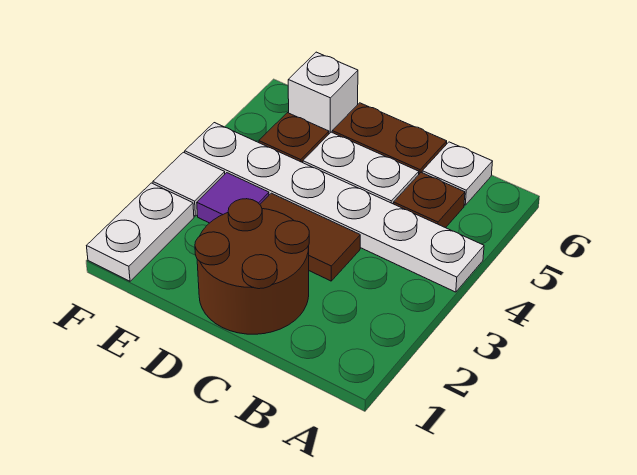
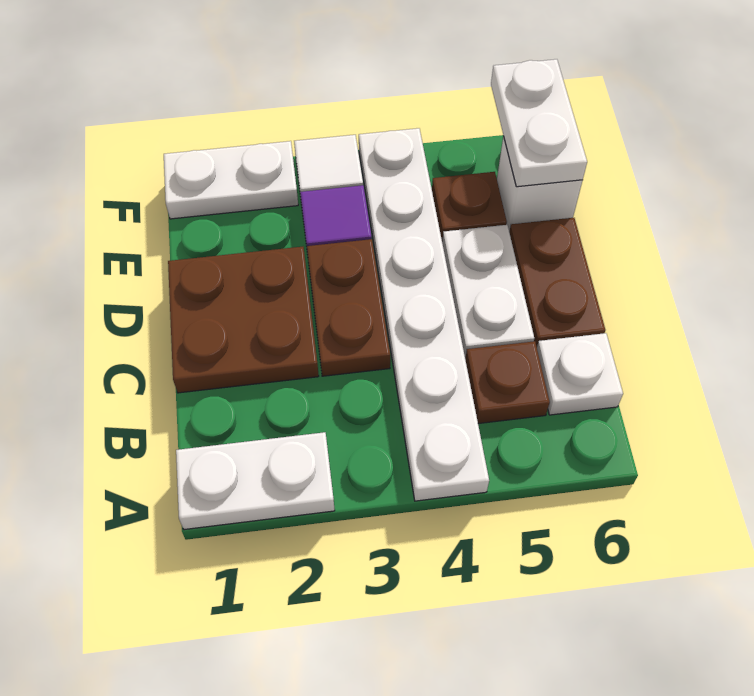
none -> white plate A1:A2 level 1
brown round brick C1:D2 level 1 -> brown plate C1:D2 level 1
brown tile C3:D3 level 1 -> brown plate C3:D3 level 1
none -> white plate E6:F6 level 2

